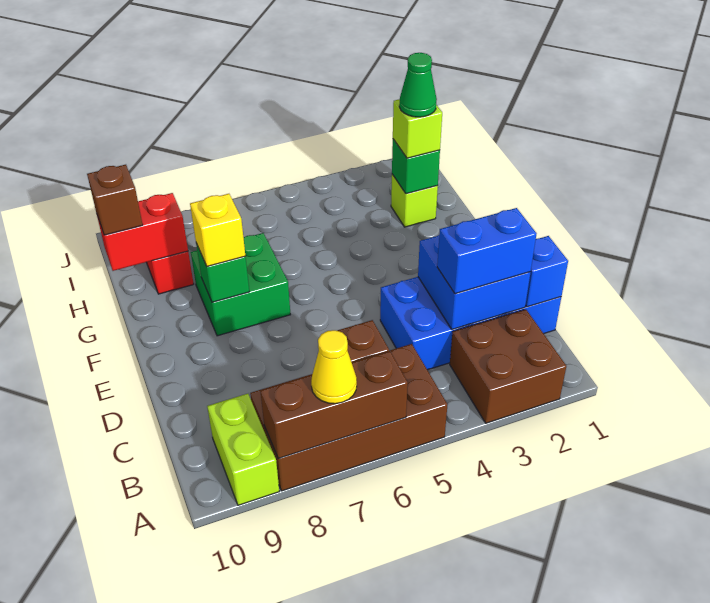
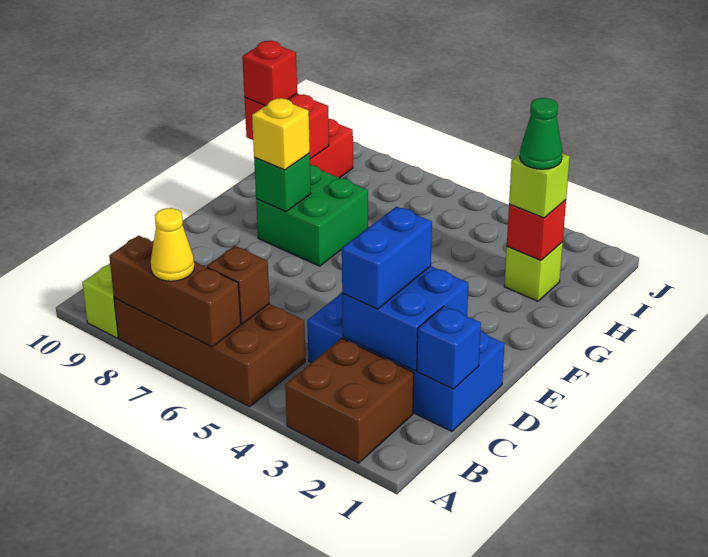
blue brick C2:C3 level 3 -> blue brick C3:D3 level 3
green brick H2 level 2 -> red brick H2 level 2
brown brick H10 level 3 -> red brick H10 level 3

